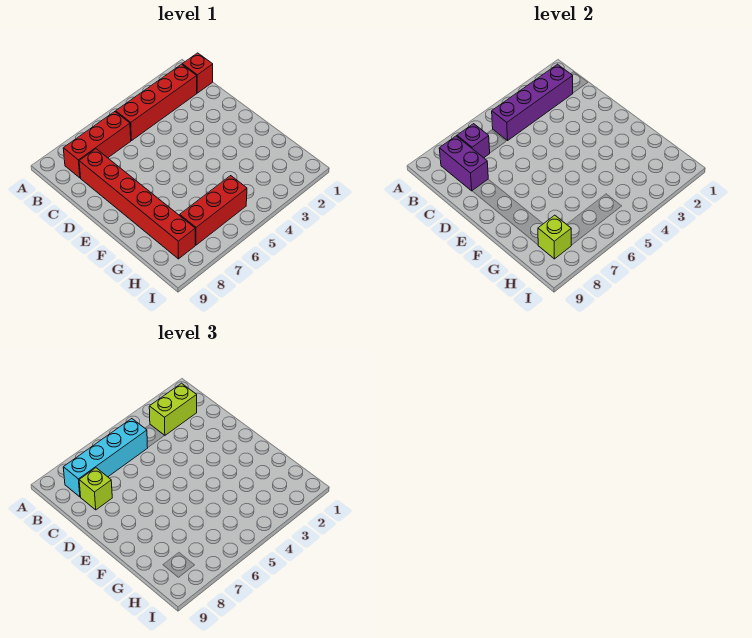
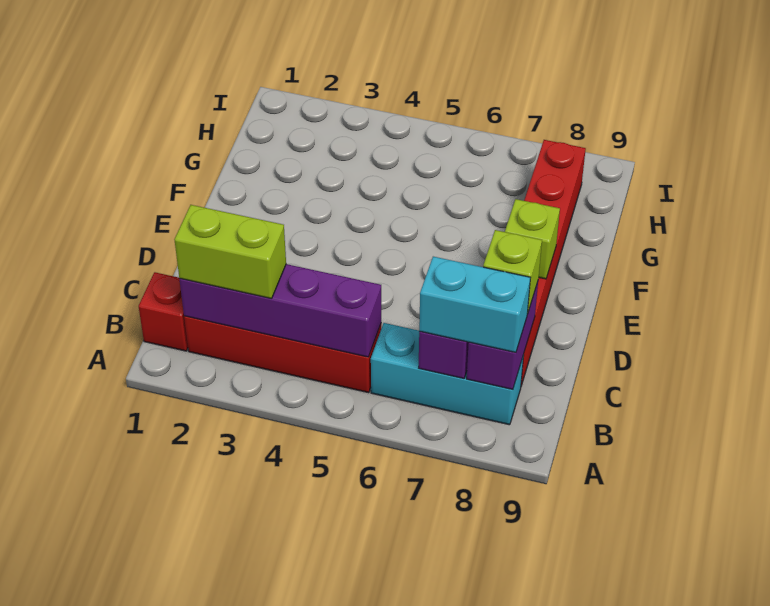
cyan brick B5:B8 level 3 -> cyan brick B7:B8 level 3
red brick B6:B8 level 1 -> cyan brick B6:B8 level 1
red brick H5:H7 level 1 -> none
lime brick H8 level 2 -> lime brick E8 level 2

